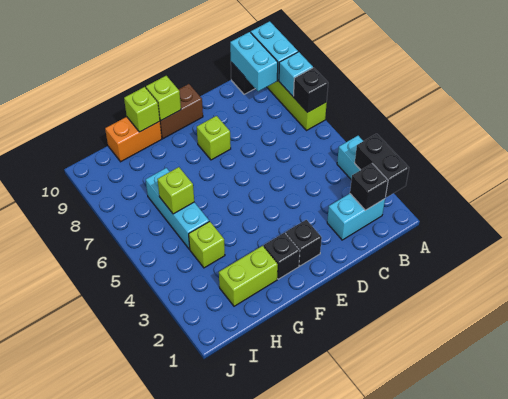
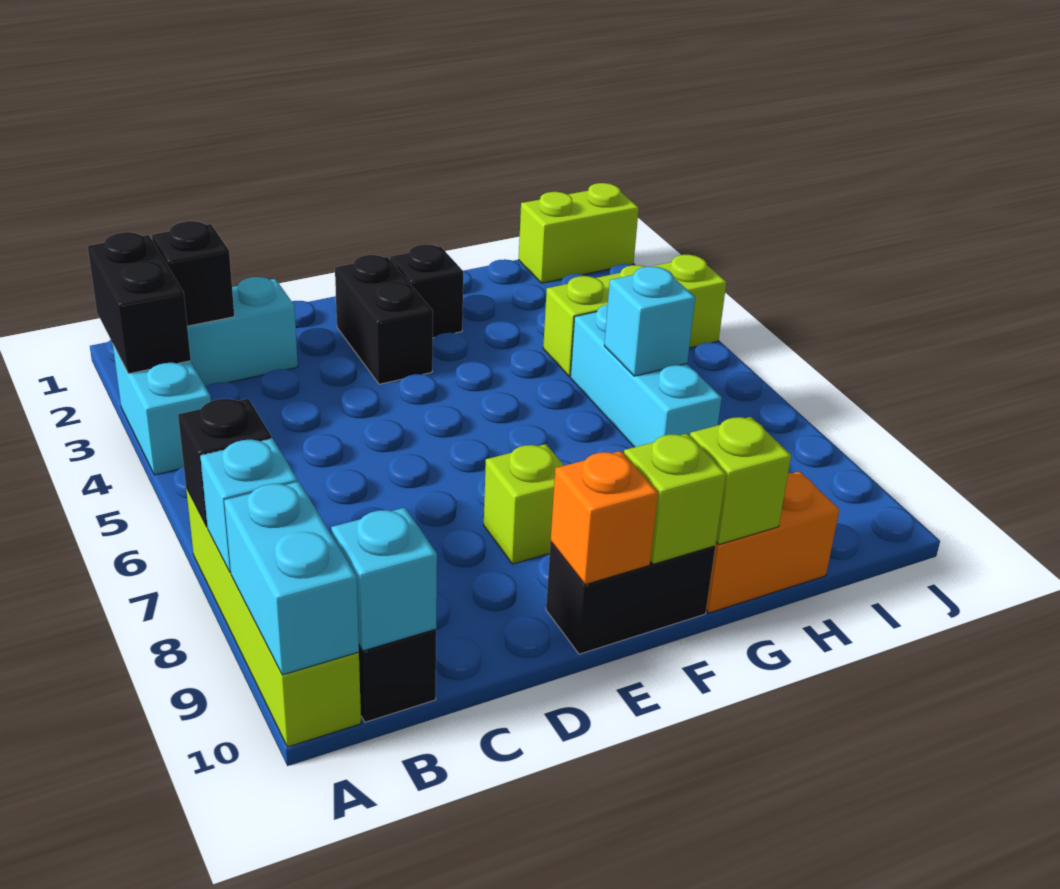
cyan brick B9:B10 level 2 -> cyan brick B10 level 2
black brick E2 level 1 -> black brick E2:E3 level 1
brown brick E10:F10 level 1 -> black brick E10:F10 level 1
none -> orange brick E10 level 2
lime brick G2:H2 level 1 -> lime brick I1:J1 level 1
lime brick H4 level 1 -> lime brick H4:J4 level 1
lime brick H6 level 2 -> cyan brick H6 level 2

